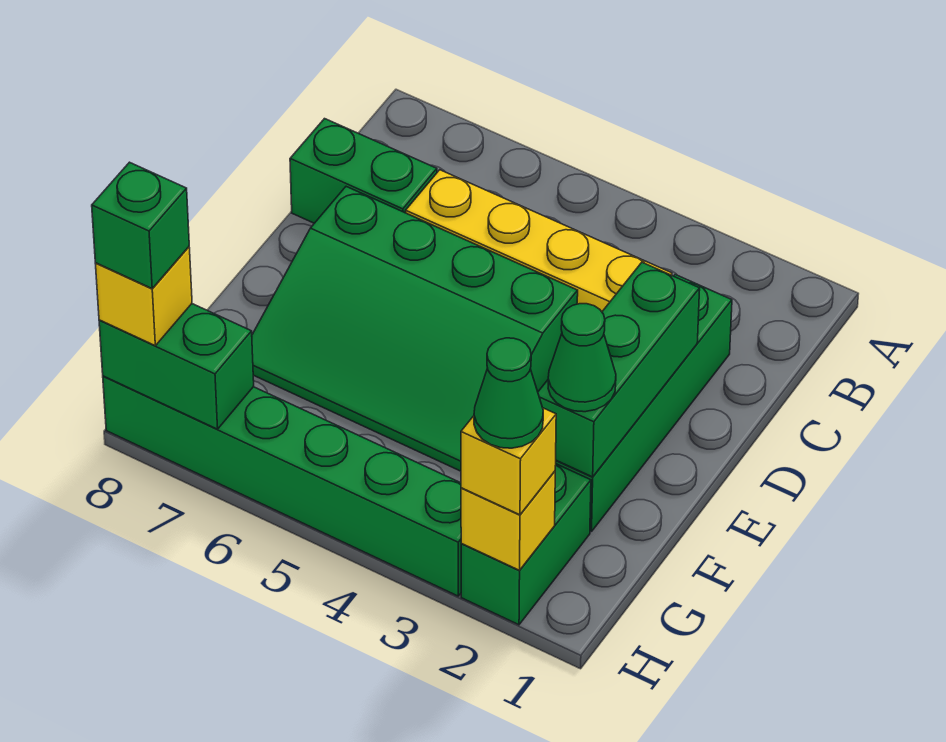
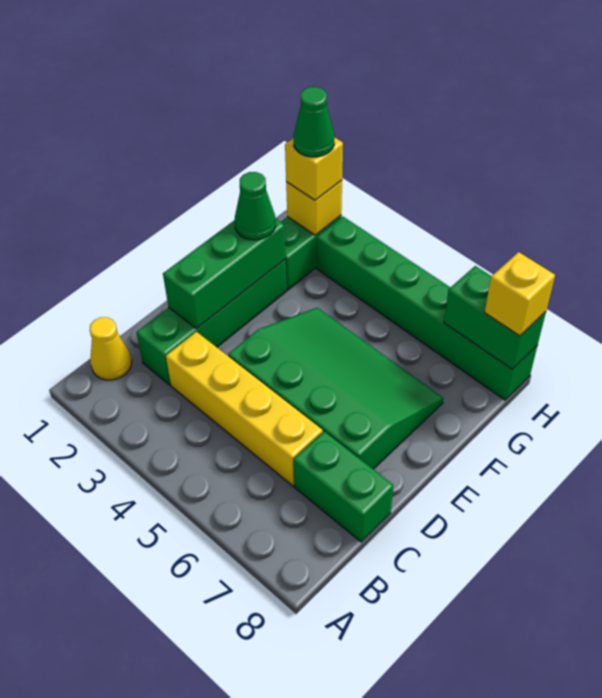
none -> yellow cone B1 level 1
green brick H8 level 4 -> none

